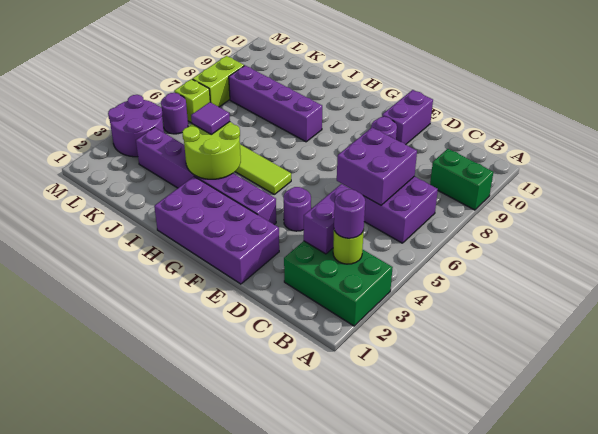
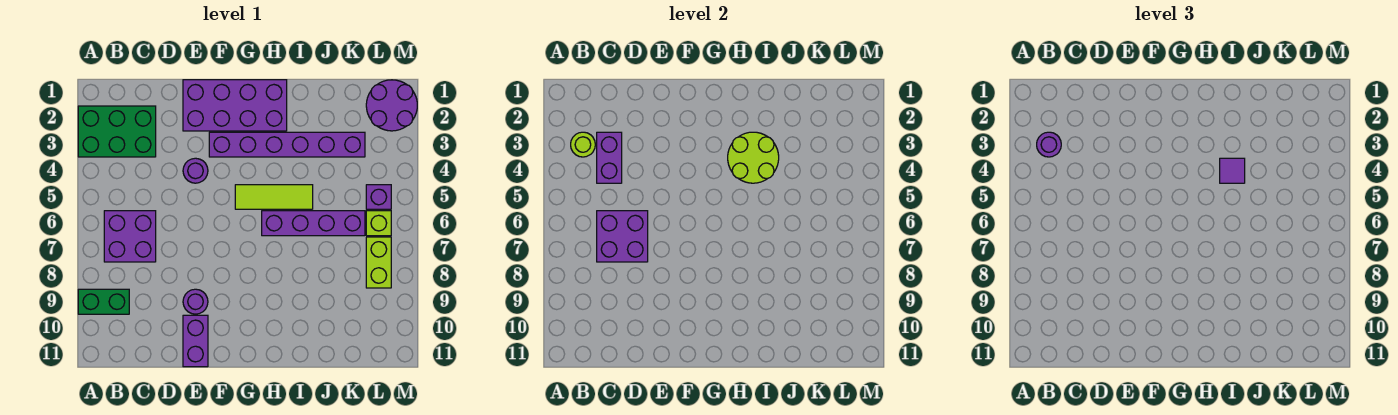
purple brick H8:K8 level 1 -> purple brick H6:K6 level 1
purple round brick L3:M4 level 1 -> purple round brick L1:M2 level 1
purple round brick L5 level 1 -> purple brick L5 level 1

